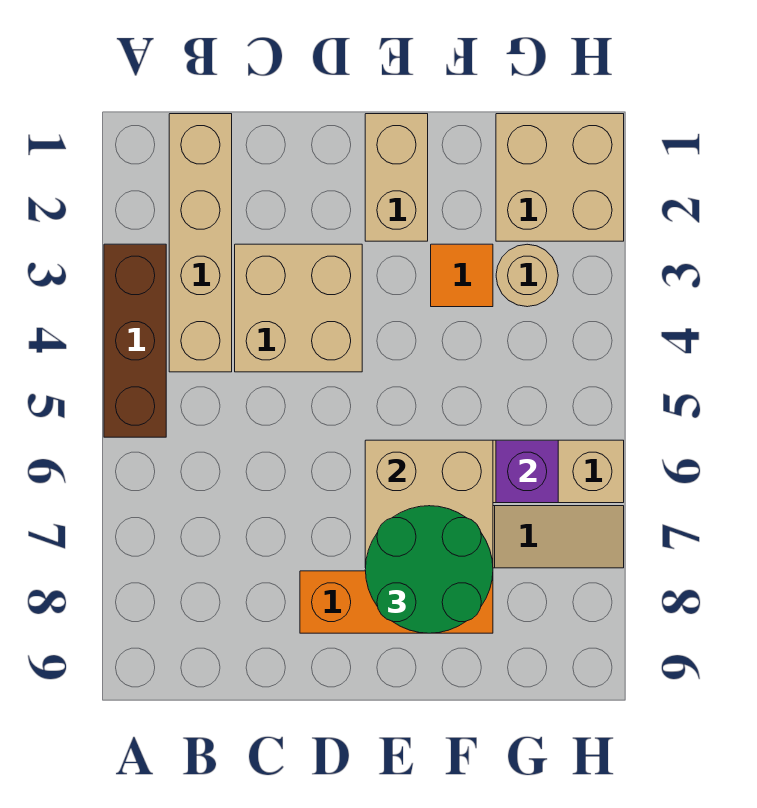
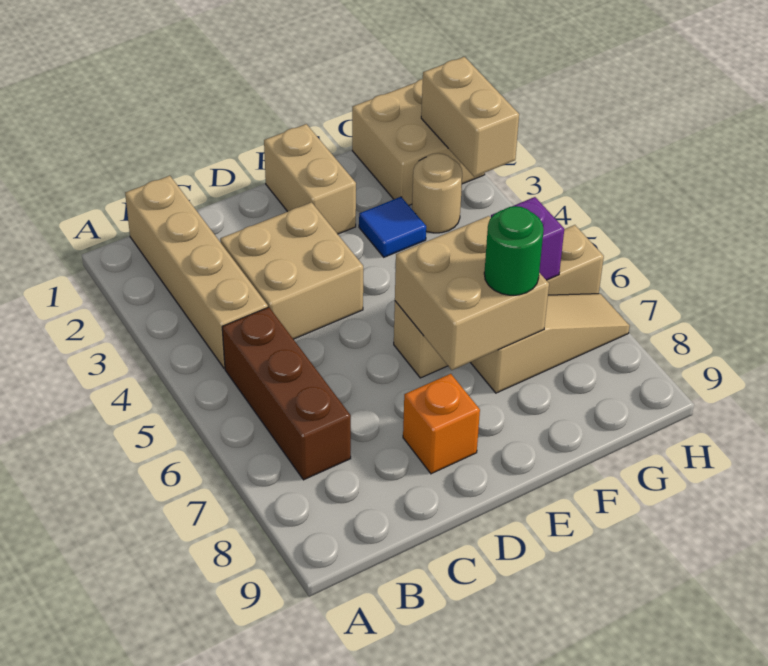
brown brick A3:A5 level 1 -> brown brick B5:B7 level 1
orange brick D8:F8 level 1 -> orange brick D8 level 1
green round brick E7:F8 level 3 -> green round brick F7 level 3
orange tile F3 level 1 -> blue tile F3 level 1
none -> tan brick H2:H3 level 2

